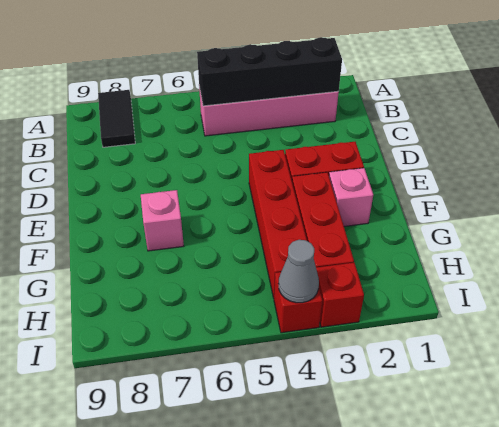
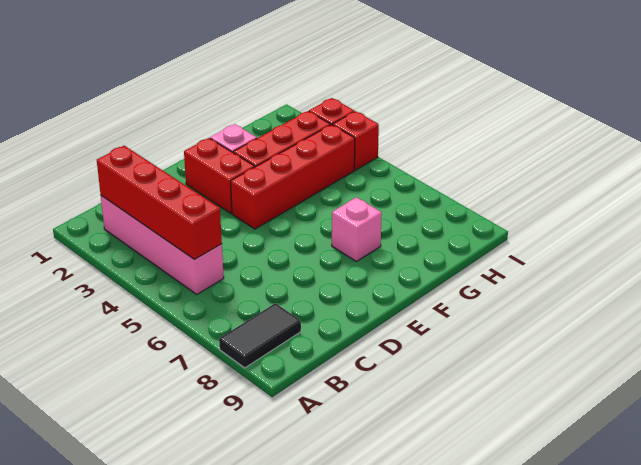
black brick B2:B5 level 2 -> red brick B2:B5 level 2
grey cone I4 level 2 -> none

